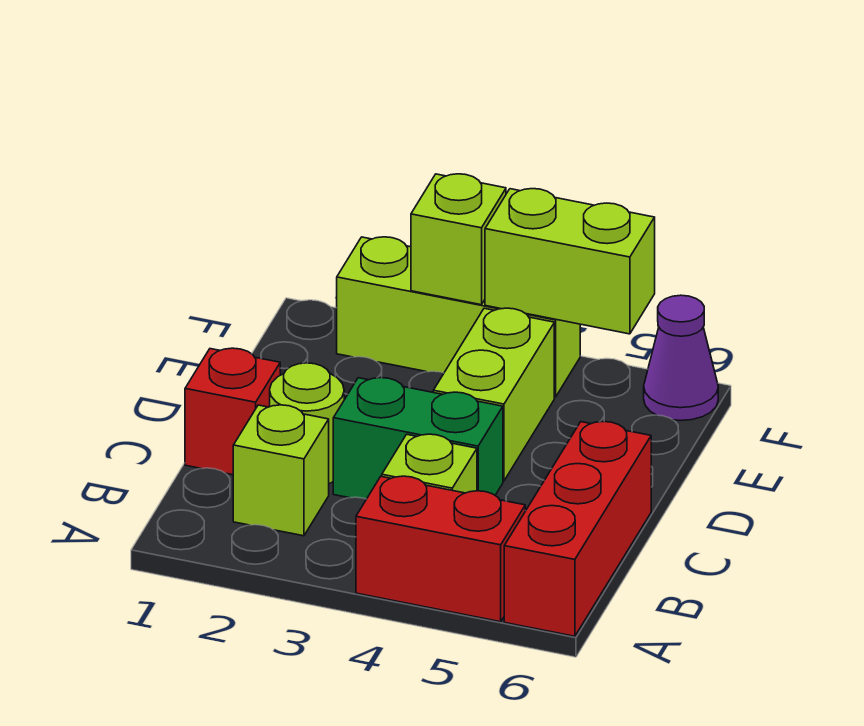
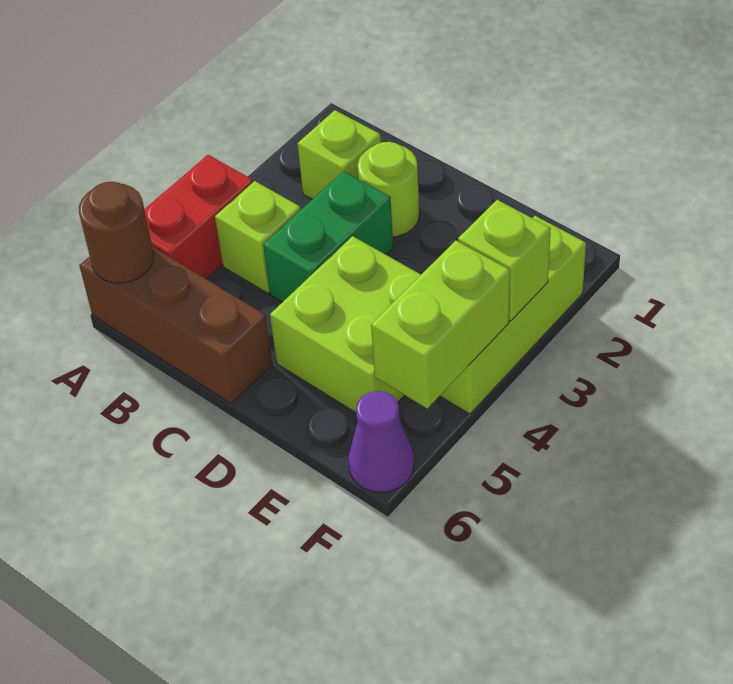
red brick A6:C6 level 1 -> brown brick A6:C6 level 1
none -> brown round brick A6 level 2
red brick C1 level 1 -> none
lime brick D4:E4 level 1 -> lime brick D4:E5 level 1

